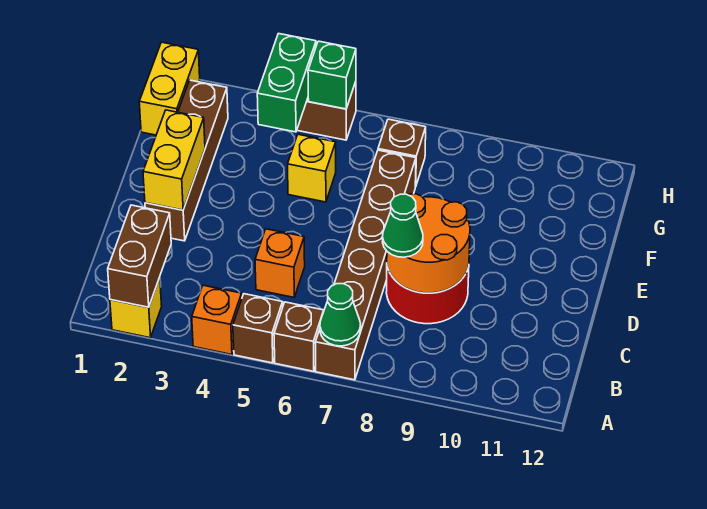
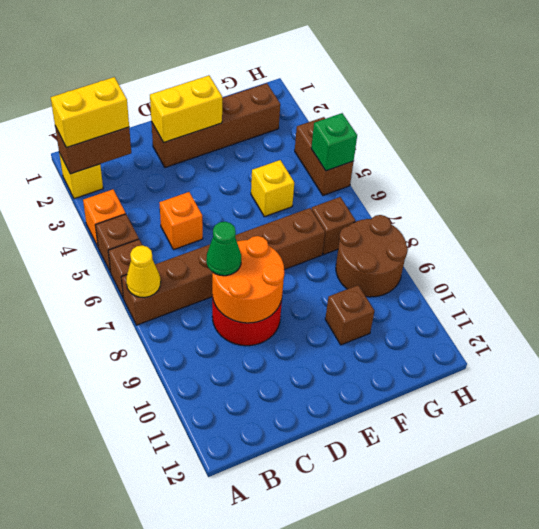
green cone A7 level 2 -> yellow cone A7 level 2
none -> brown brick F10 level 1
yellow brick G1:H1 level 1 -> yellow brick A2:B2 level 3
green brick G4:H4 level 2 -> none
none -> brown round brick G8:H9 level 1

